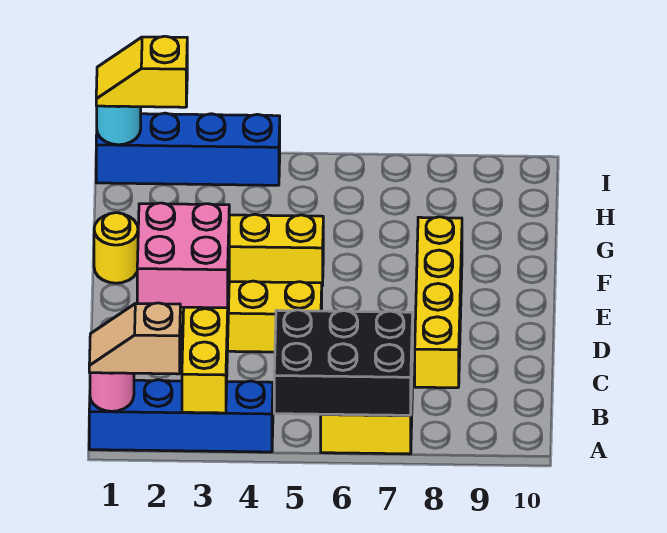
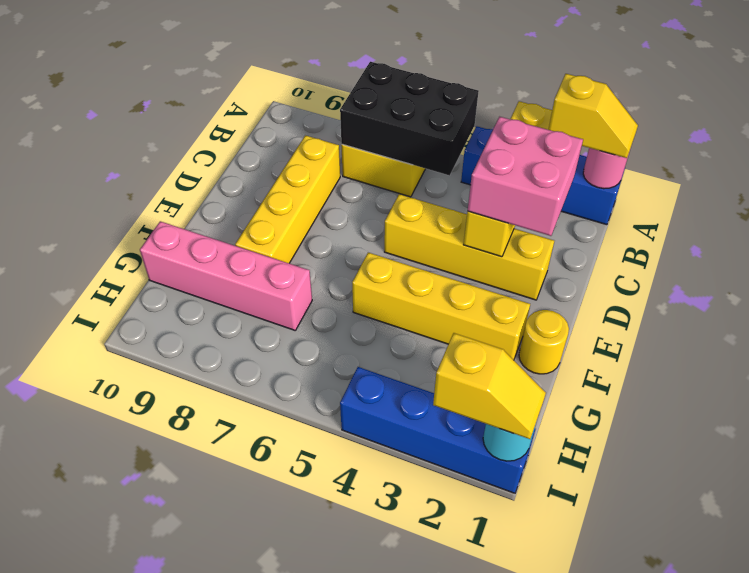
tan slope A1:A2 level 3 top 2 -> yellow slope A1:A2 level 3 top 2
none -> pink brick G7:G10 level 1

